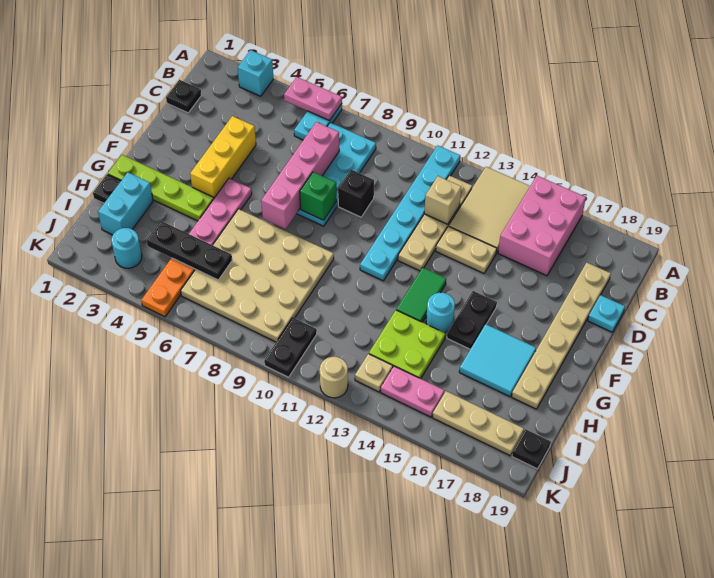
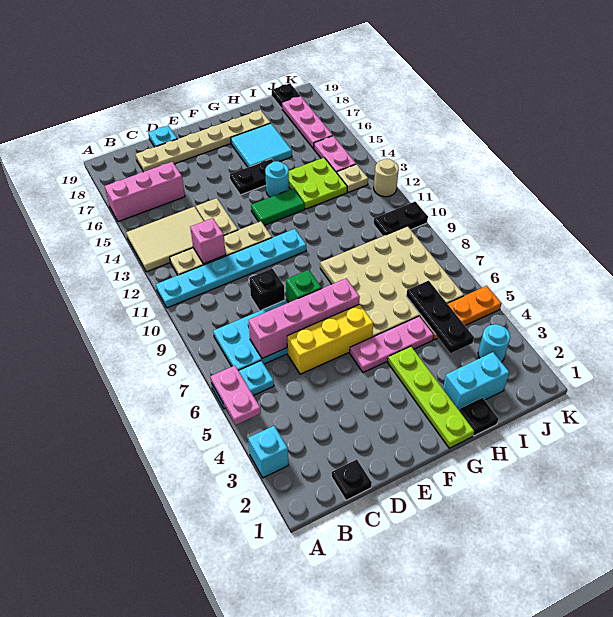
pink brick A15:C16 level 1 -> pink brick A16:C16 level 1
tan brick C12 level 2 -> pink brick C12 level 2
yellow brick D4:F4 level 1 -> yellow brick D6:F6 level 1
tan plate J16:J18 level 1 -> pink plate J16:J18 level 1

